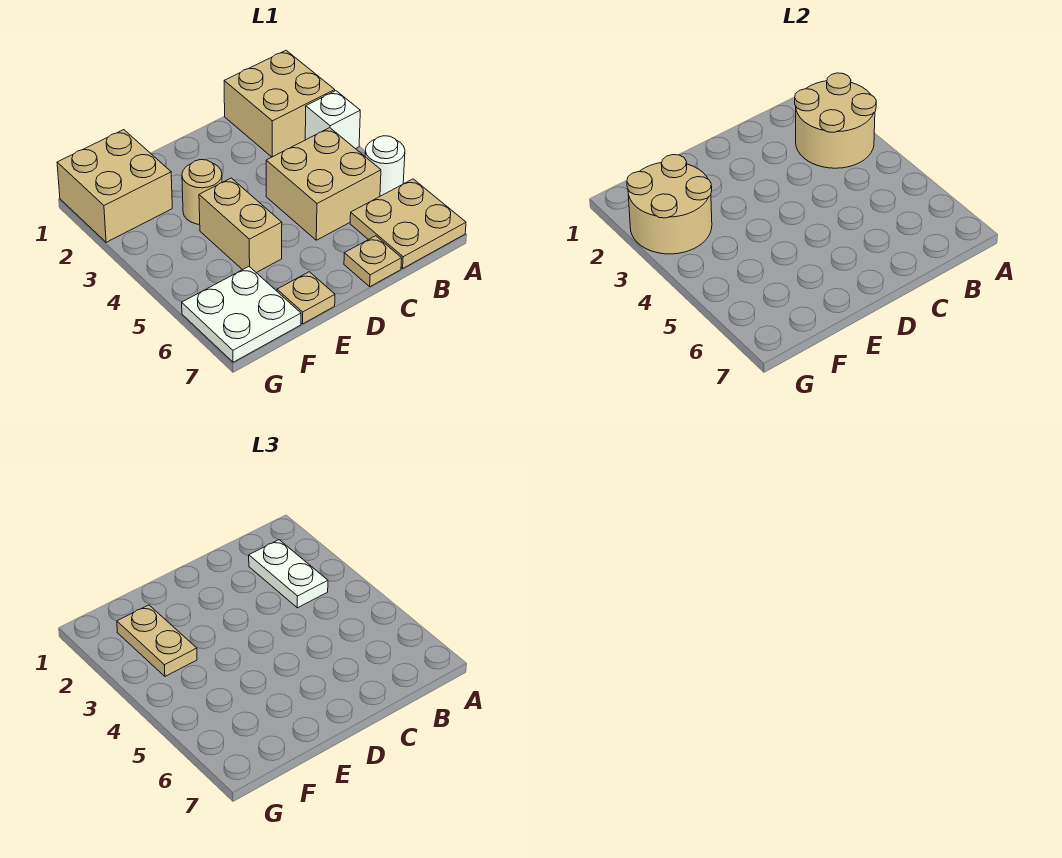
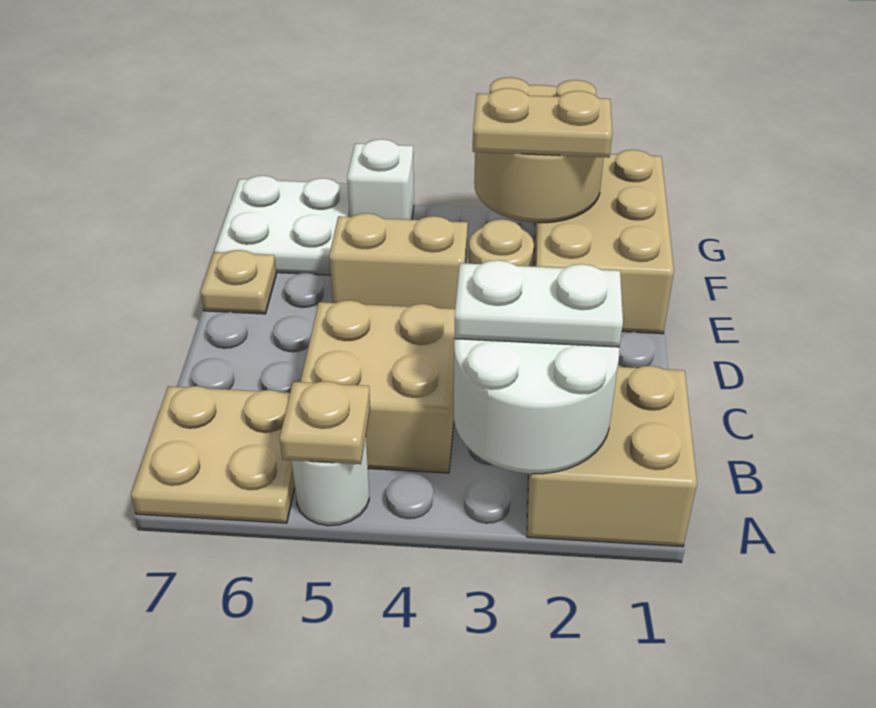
tan round brick A2:B3 level 2 -> white round brick A2:B3 level 2
white brick A3 level 1 -> white brick G5 level 1
tan plate C7 level 1 -> tan plate A5 level 2
tan brick F1:G2 level 1 -> tan brick E1:G2 level 1

